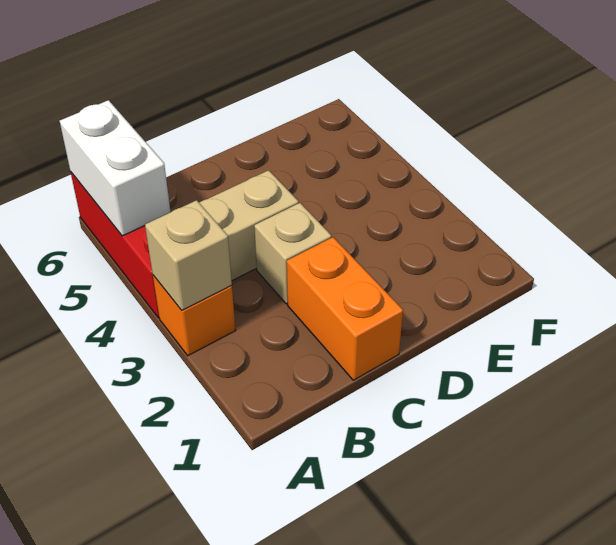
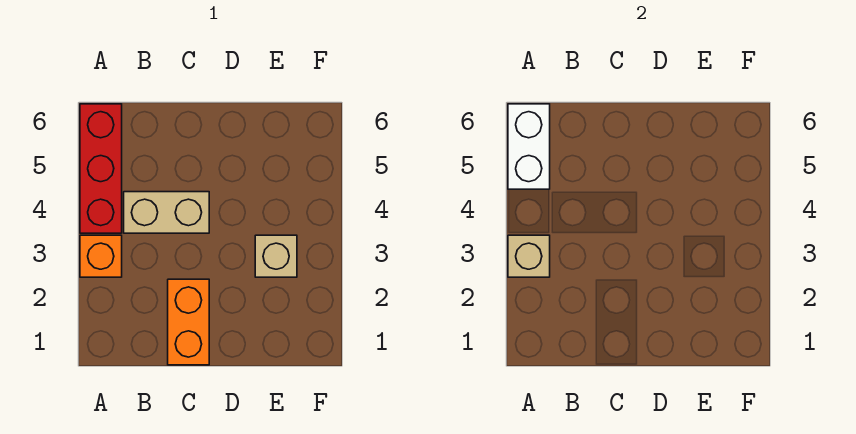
tan brick C3 level 1 -> tan brick E3 level 1

